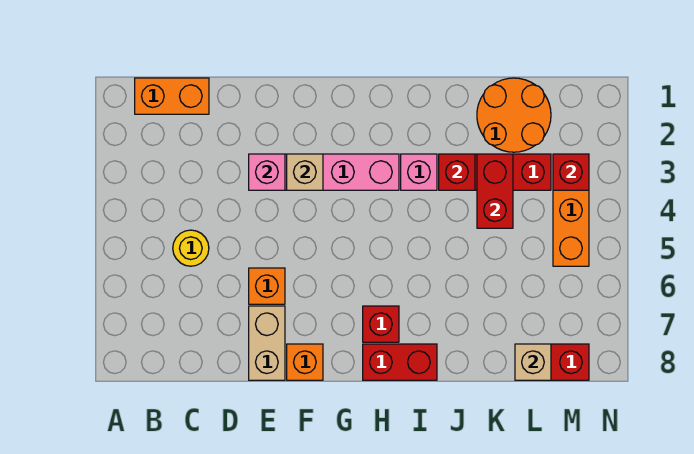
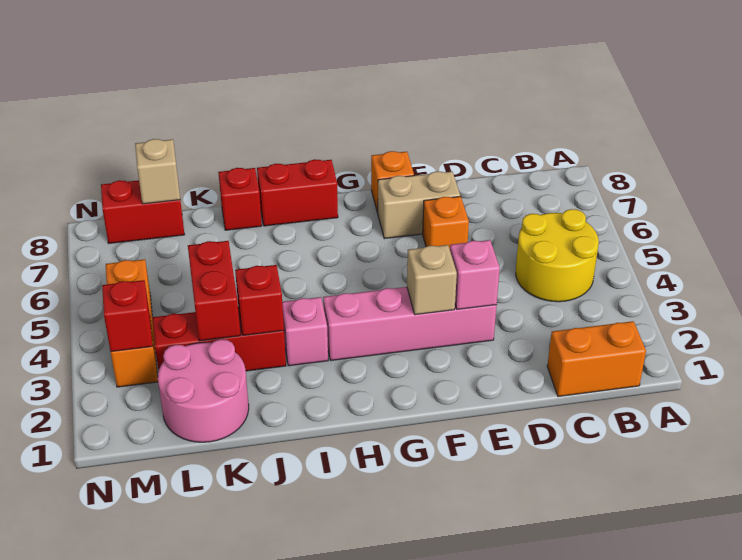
yellow round brick C5 level 1 -> yellow round brick B4:C5 level 1
tan brick E7:E8 level 1 -> tan brick E7:F7 level 1
red brick H7 level 1 -> red brick J8 level 1
orange round brick K1:L2 level 1 -> pink round brick K1:L2 level 1

